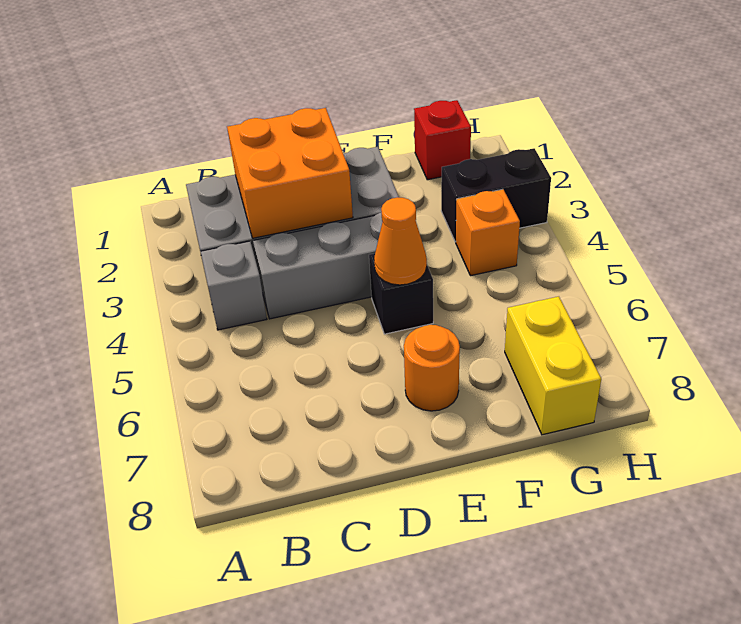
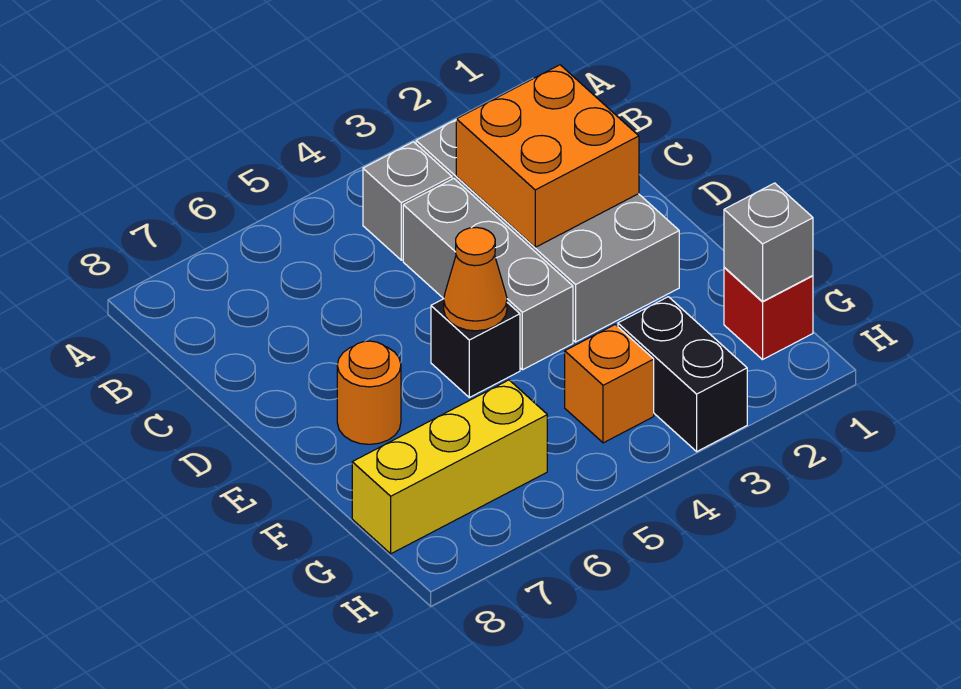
none -> grey brick G1 level 2
yellow brick G7:G8 level 1 -> yellow brick G6:G8 level 1

